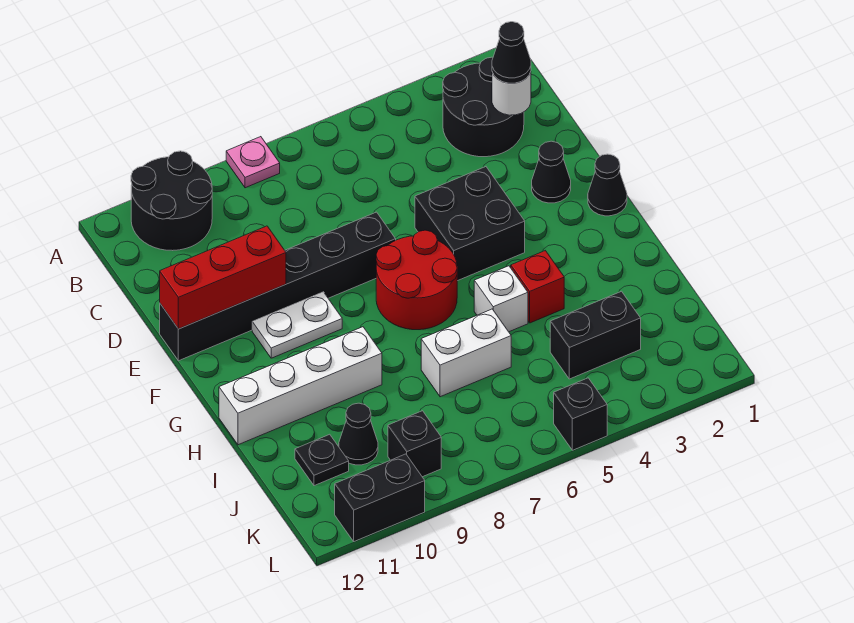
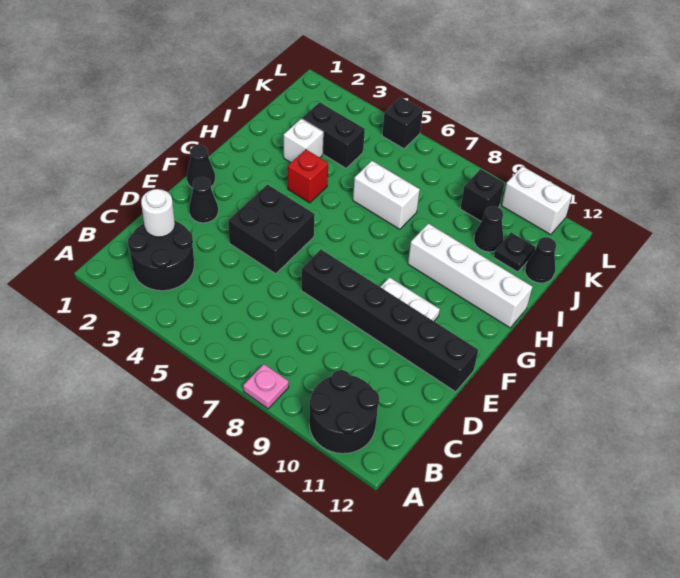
black cone C2 level 3 -> black cone J12 level 1
red brick E10:E12 level 2 -> none
red round brick F6:G7 level 1 -> none
white brick H5 level 1 -> white brick I3 level 1
black brick L10:L11 level 1 -> white brick L10:L11 level 1

